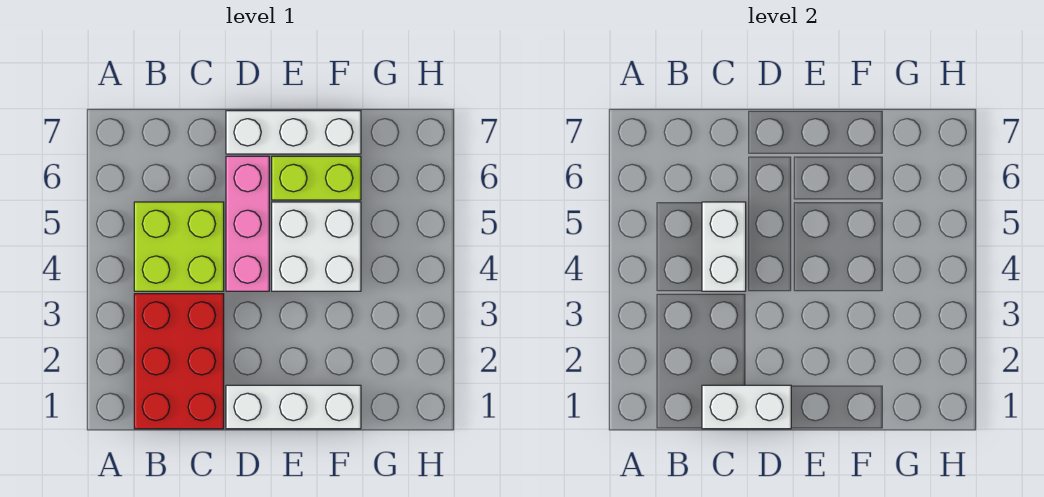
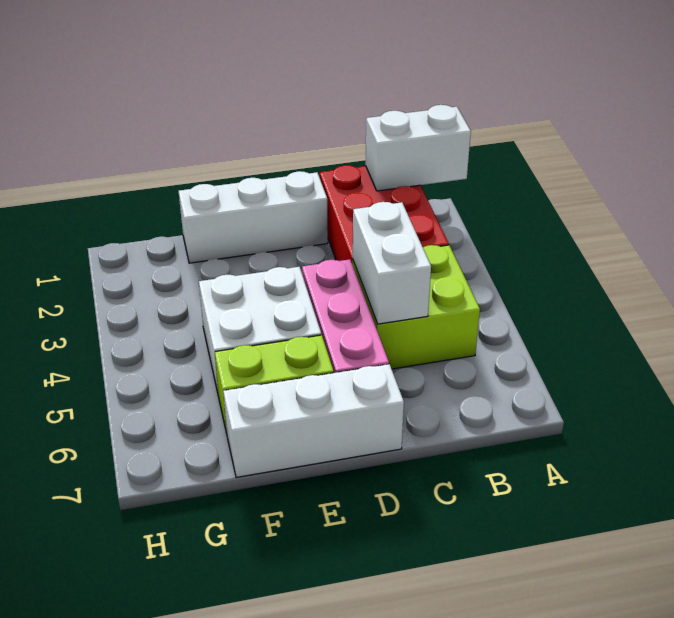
white brick C1:D1 level 2 -> white brick A1:B1 level 2

